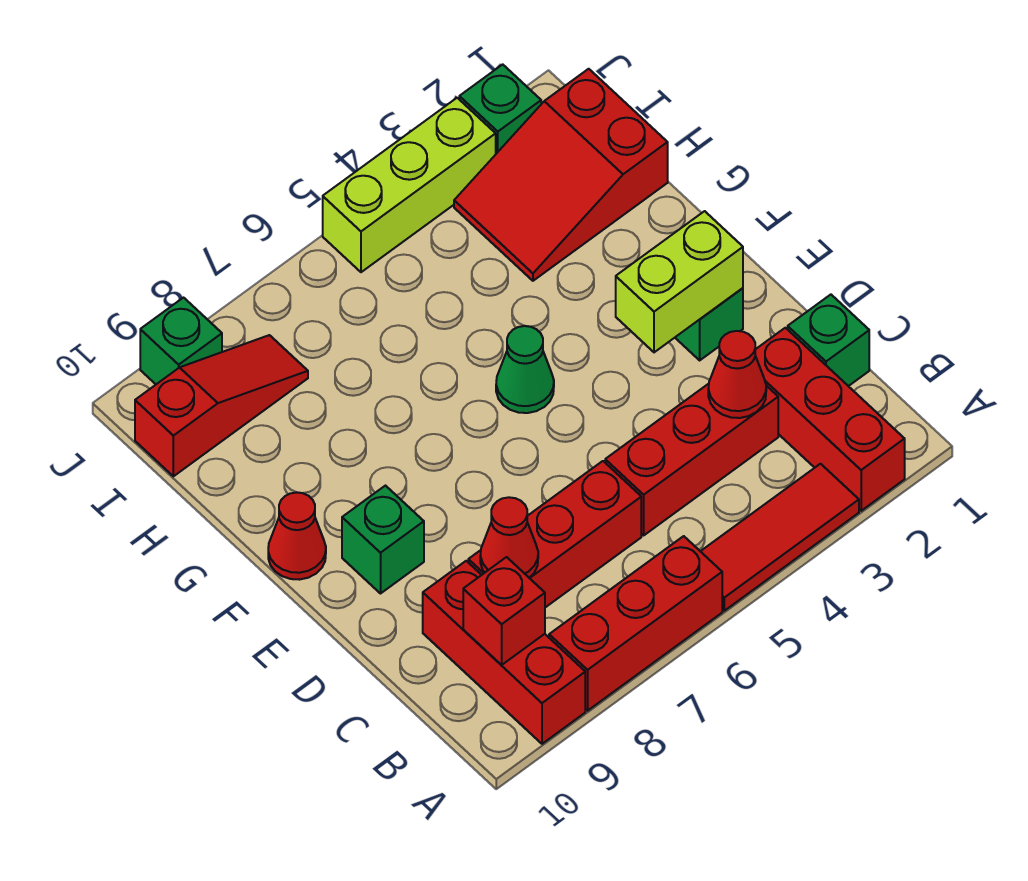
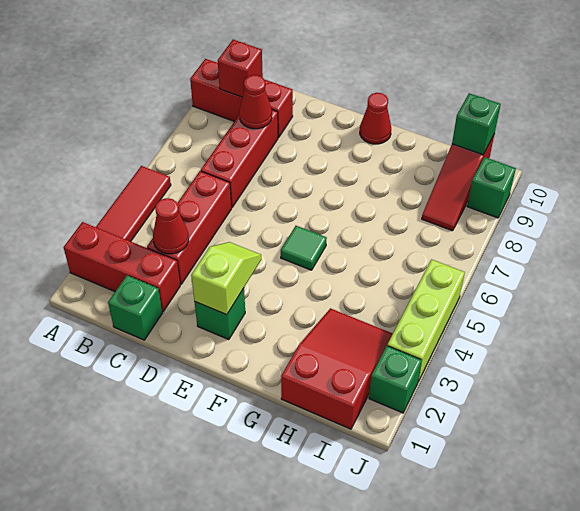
red brick A6:A8 level 1 -> none
lime brick E2:E3 level 2 -> lime slope E2:E3 level 2 top 2
green brick E9 level 1 -> green brick I10 level 2
green cone F5 level 1 -> green tile F5 level 1

